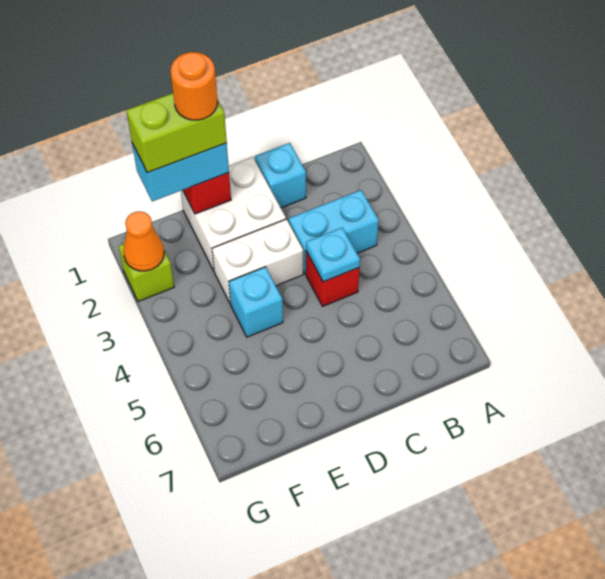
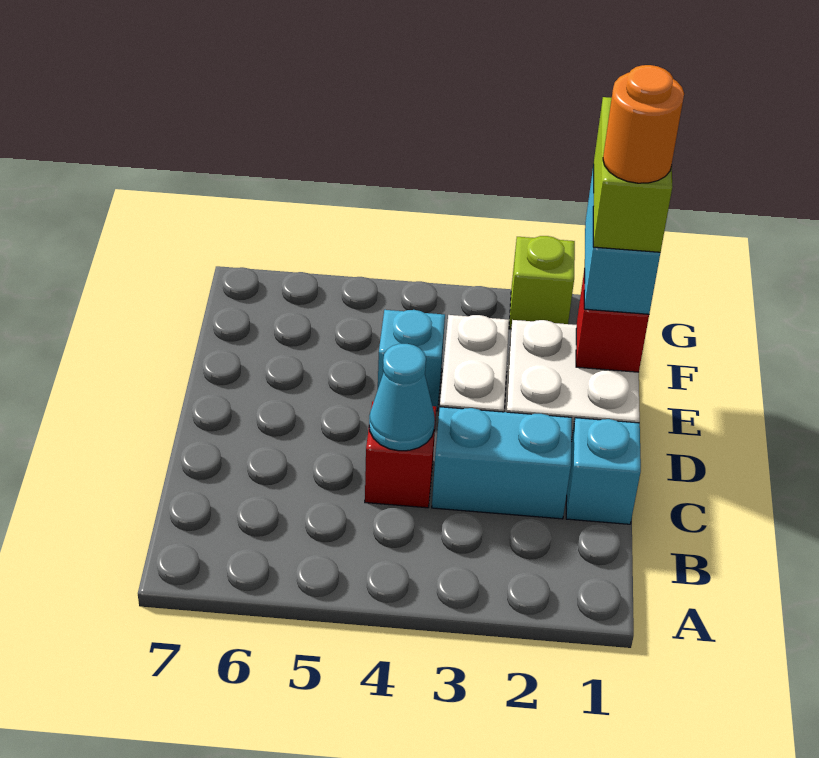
cyan brick B3:C3 level 1 -> cyan brick C2:C3 level 1
cyan plate C4 level 2 -> cyan cone C4 level 2
orange cone G2 level 2 -> none

